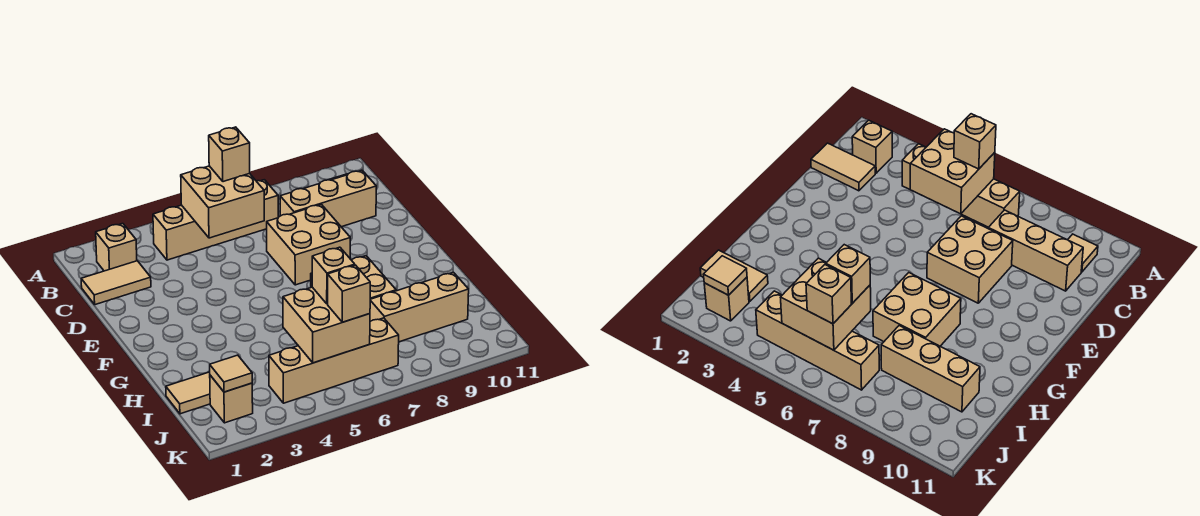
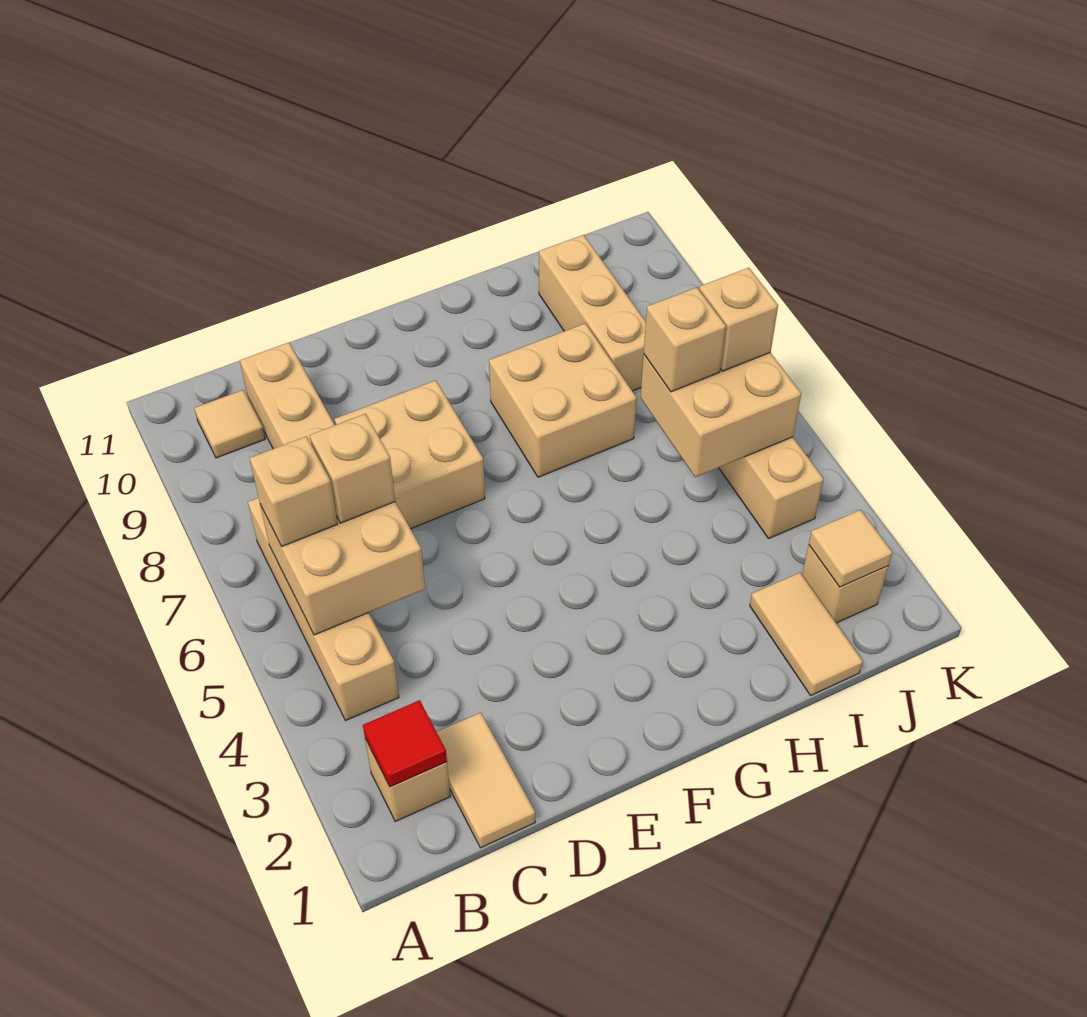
none -> red tile B2 level 2
none -> tan brick C6 level 3

